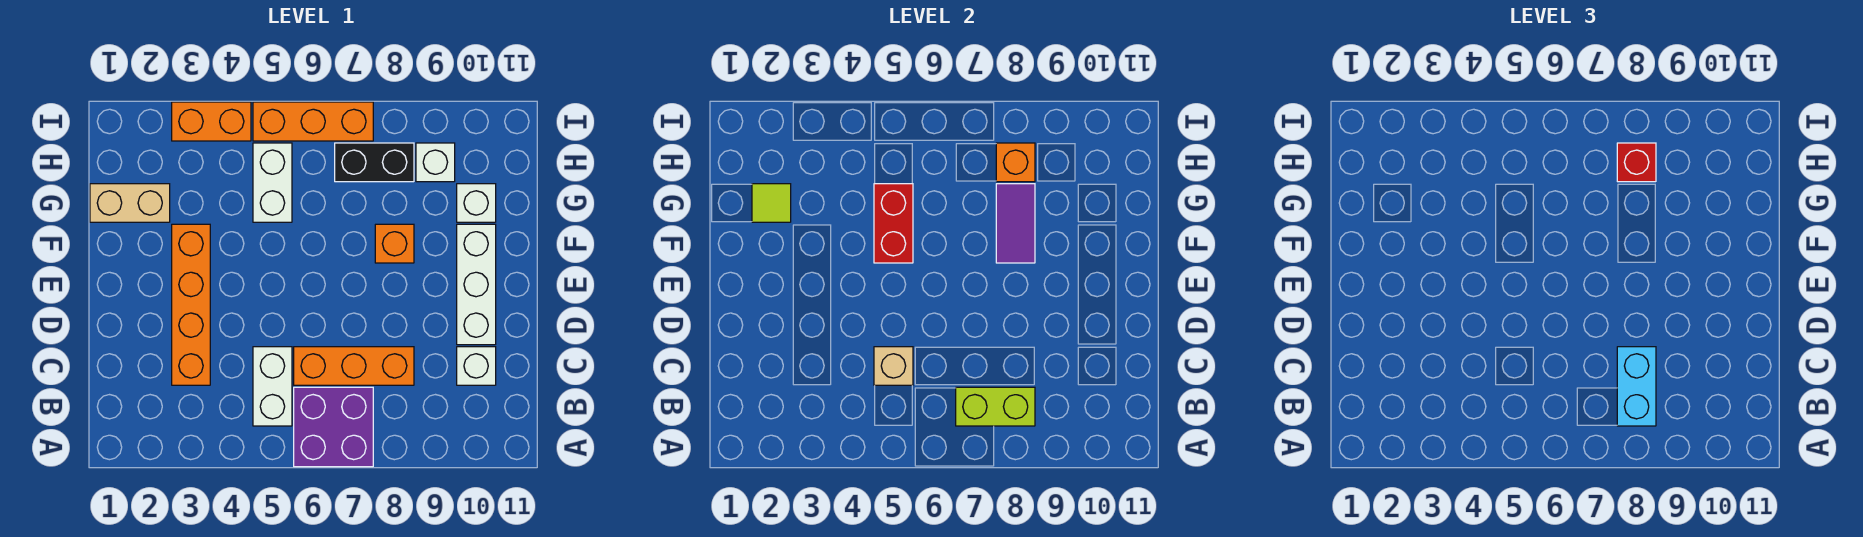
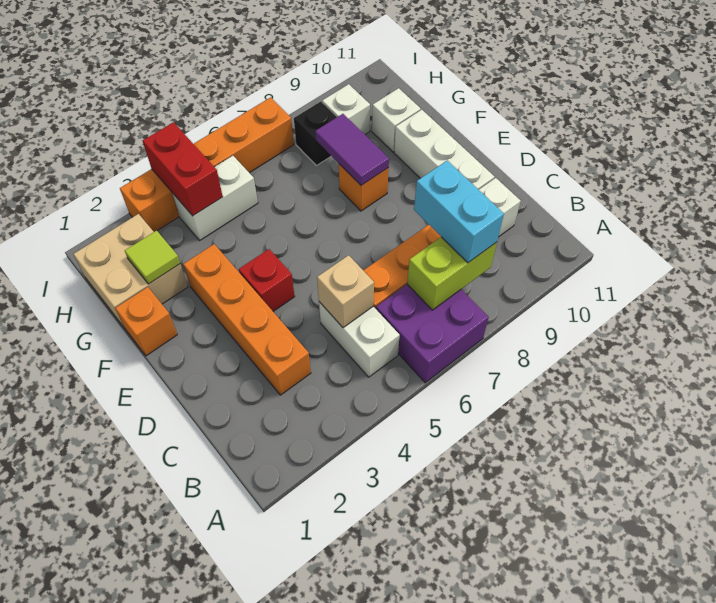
red brick F5:G5 level 2 -> red brick H4:I4 level 2
tan brick G1:G2 level 1 -> tan brick G1:H2 level 1
white brick G5:H5 level 1 -> white brick H4:H5 level 1
black brick H7:H8 level 1 -> black brick H8 level 1
orange brick H8 level 2 -> orange brick F1 level 1
red brick H8 level 3 -> red brick E4 level 1

